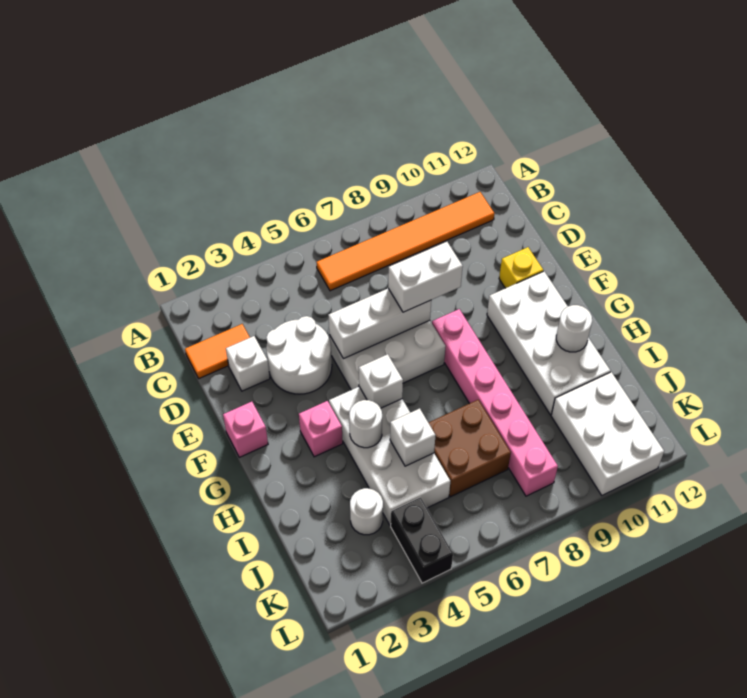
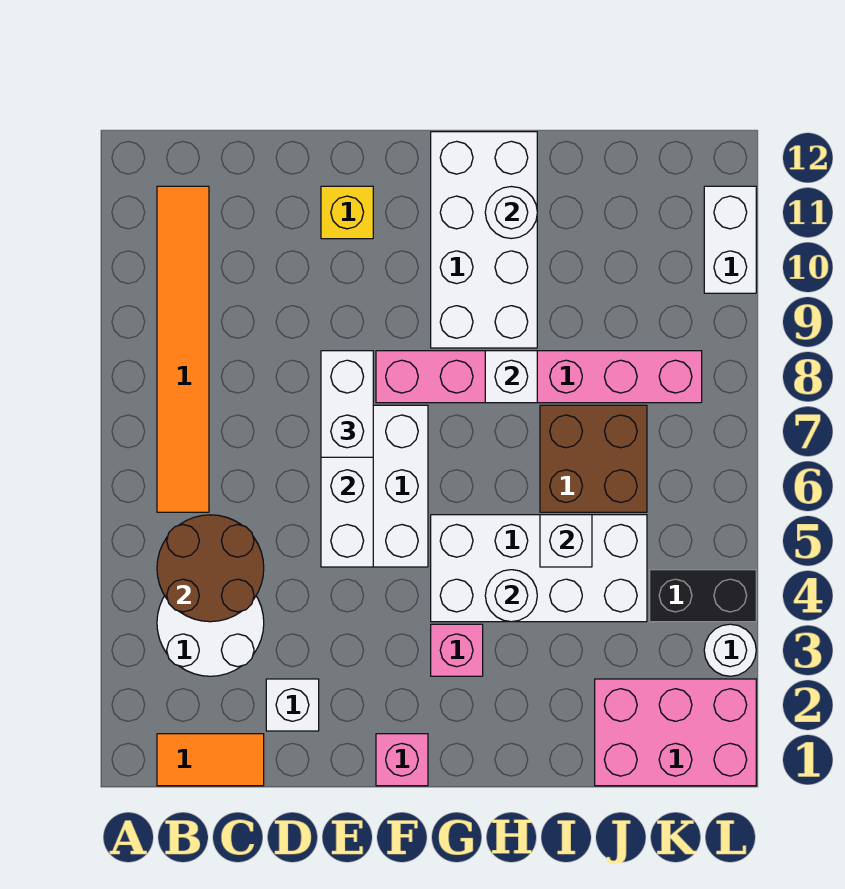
none -> brown round brick B4:C5 level 2
orange tile C1:C2 level 1 -> orange tile B1:C1 level 1
white round brick D3:E4 level 1 -> white round brick B3:C4 level 1
white brick F10:I11 level 1 -> white brick G9:H12 level 1
white brick G5 level 2 -> white brick H8 level 2
none -> pink brick J1:L2 level 1
white round brick J3 level 1 -> white round brick L3 level 1
white brick J10:L11 level 1 -> white brick L10:L11 level 1

